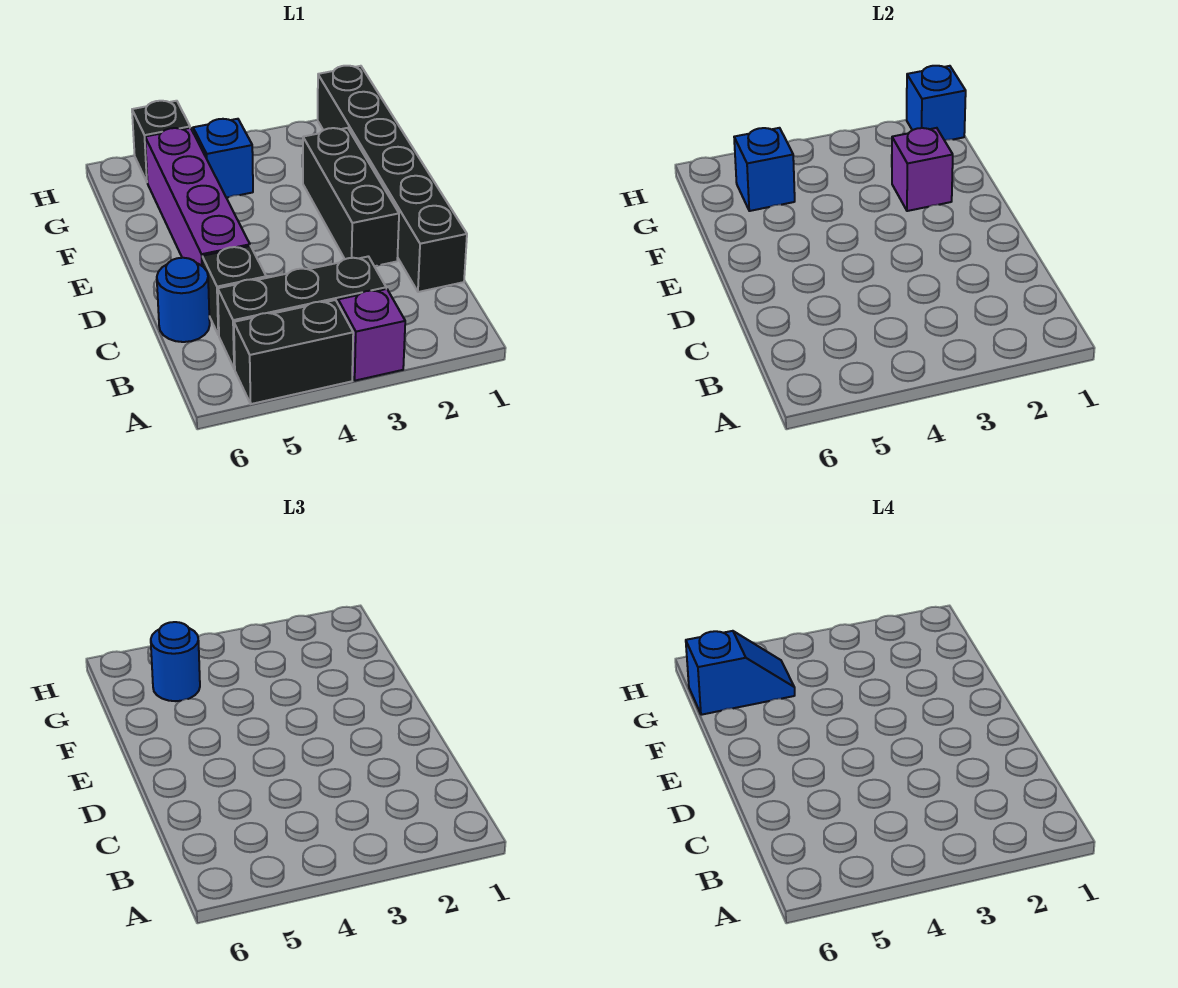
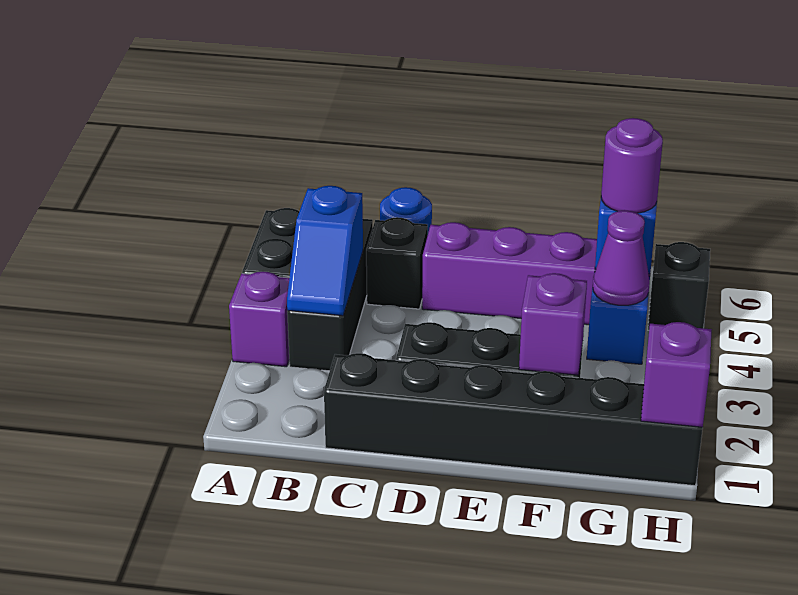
none -> purple cone G4 level 2
blue round brick G5 level 3 -> purple round brick G5 level 3
blue slope G5:G6 level 4 top 6 -> blue slope B3:B4 level 2 top 4
blue brick H1 level 2 -> purple brick H1 level 2

